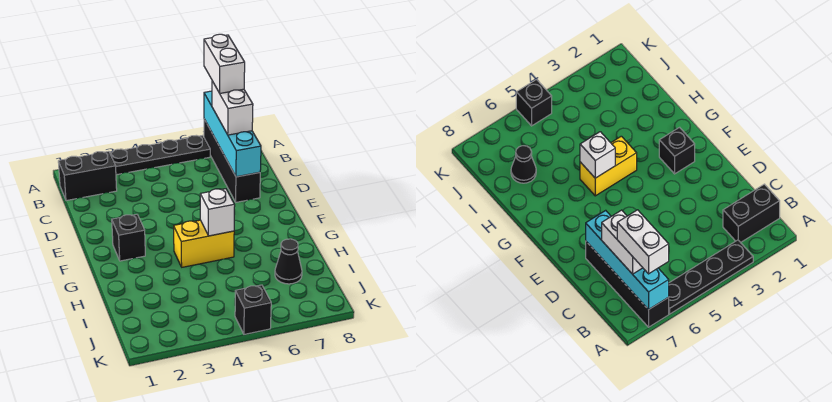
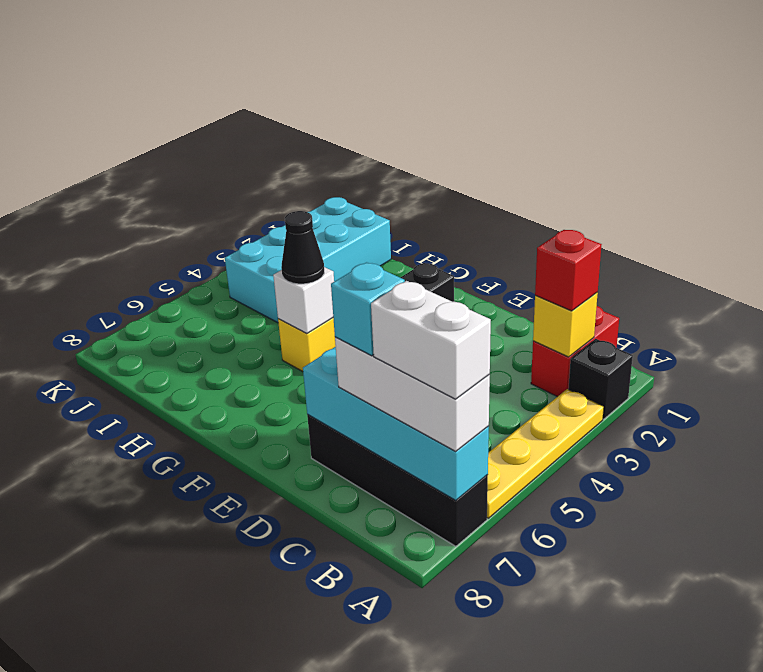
black plate A3:A6 level 1 -> yellow plate A3:A6 level 1
black brick B1:B2 level 1 -> red brick B1:B2 level 1
none -> yellow brick B2 level 2
none -> red brick B2 level 3
white brick B7:C7 level 3 -> white brick A7:C7 level 3
none -> cyan brick C7 level 4
none -> cyan brick I1:J4 level 1
black cone I7 level 1 -> black cone G5 level 3
black brick K5 level 1 -> black brick A2 level 1

